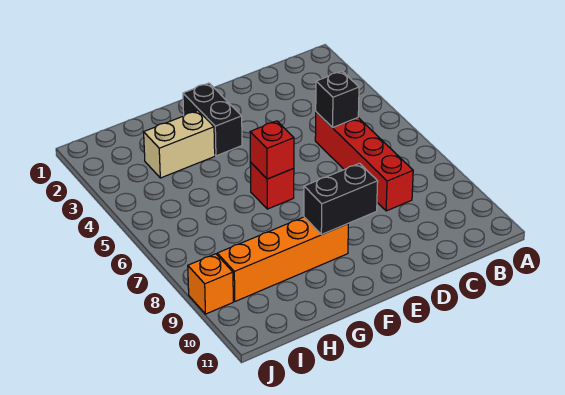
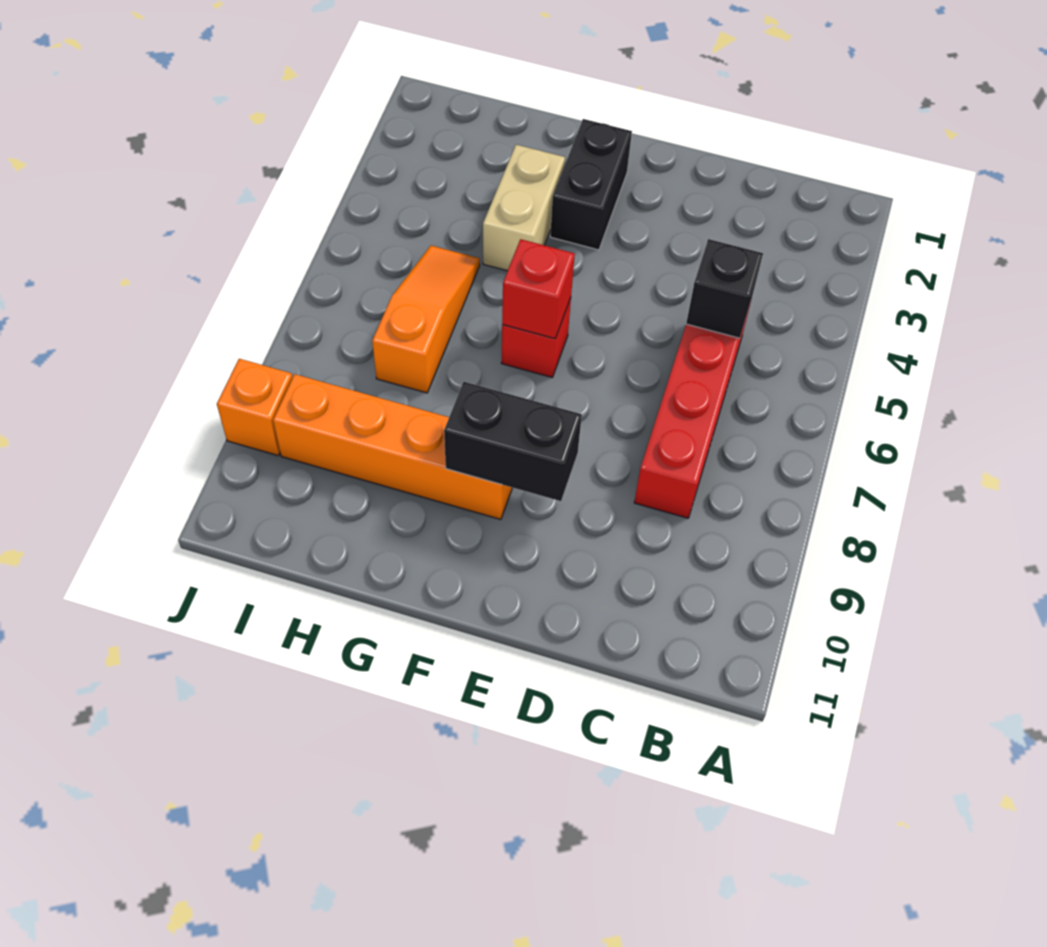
tan brick G3:H3 level 1 -> tan brick G3:G4 level 1
none -> orange slope H5:H7 level 1 top 7

